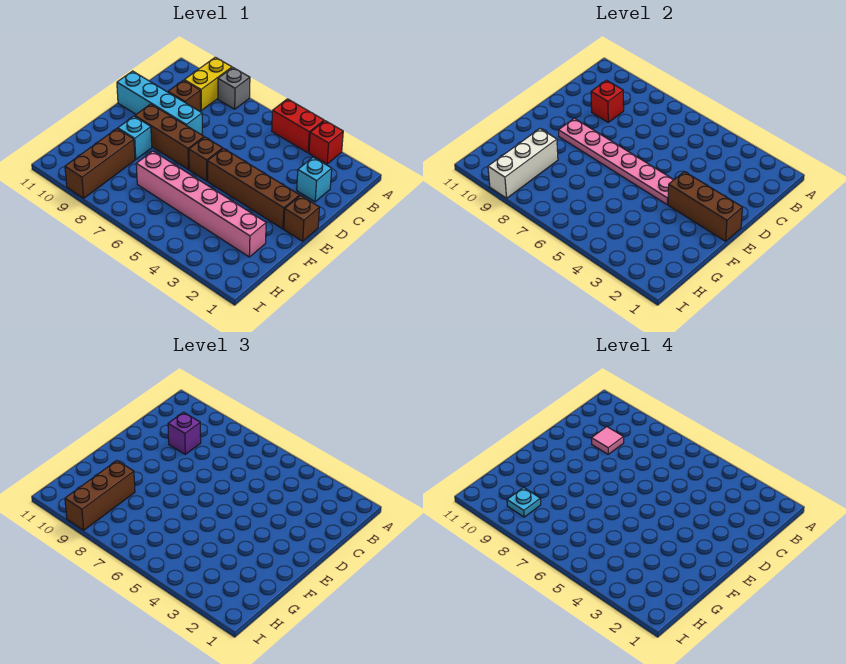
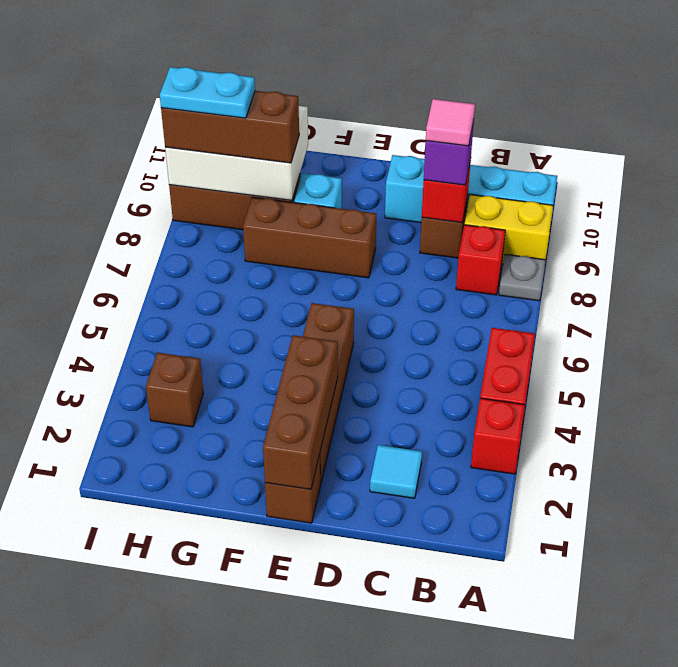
grey brick A8 level 1 -> grey plate A8 level 1
none -> red brick B8 level 1
cyan brick C2 level 1 -> cyan tile C2 level 1
cyan brick D8:D11 level 1 -> cyan brick A10:D10 level 1
pink plate E4:E9 level 2 -> none
brown brick E6 level 1 -> brown brick H3 level 1
brown brick E7:E9 level 1 -> brown brick E8:G8 level 1
pink brick G2:G7 level 1 -> none
white brick G9:I9 level 2 -> white brick G9:I10 level 2
cyan plate H9 level 4 -> cyan plate H9:I9 level 4

